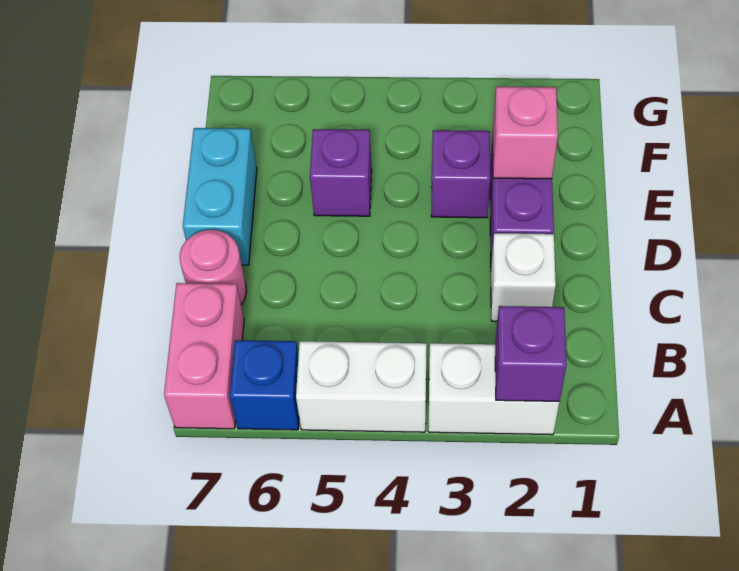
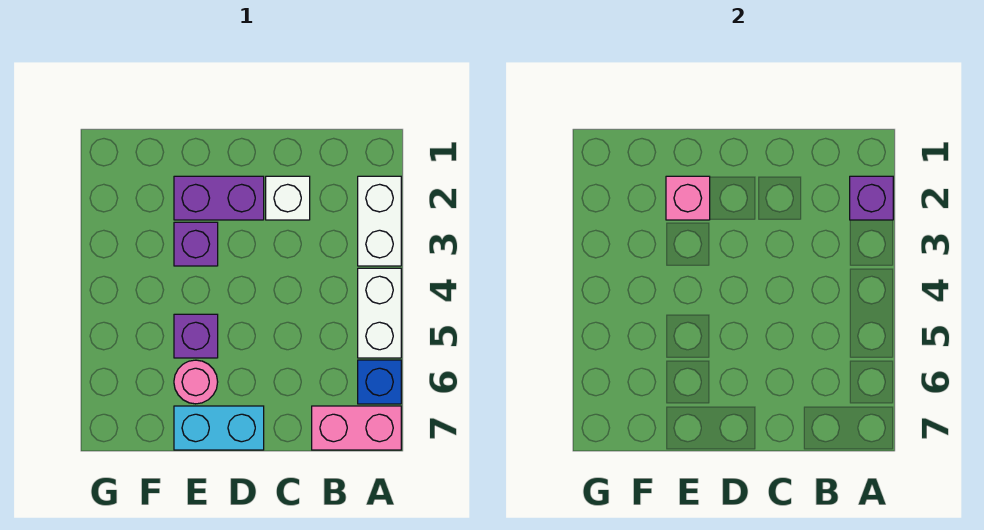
pink round brick C7 level 1 -> pink round brick E6 level 1

